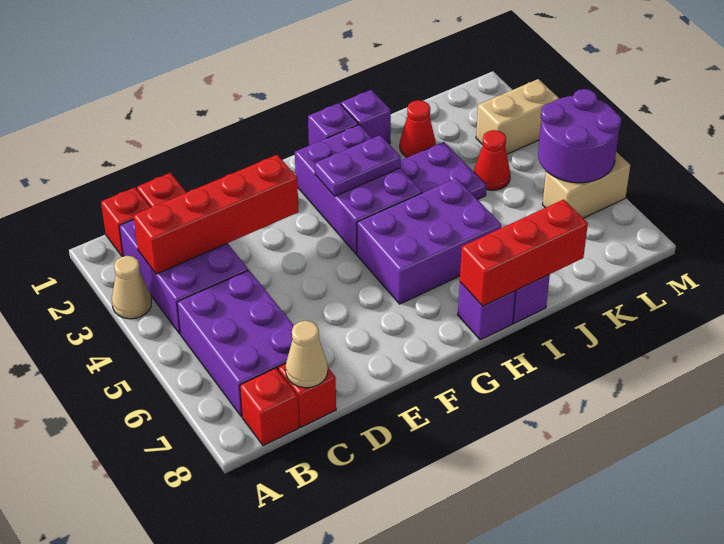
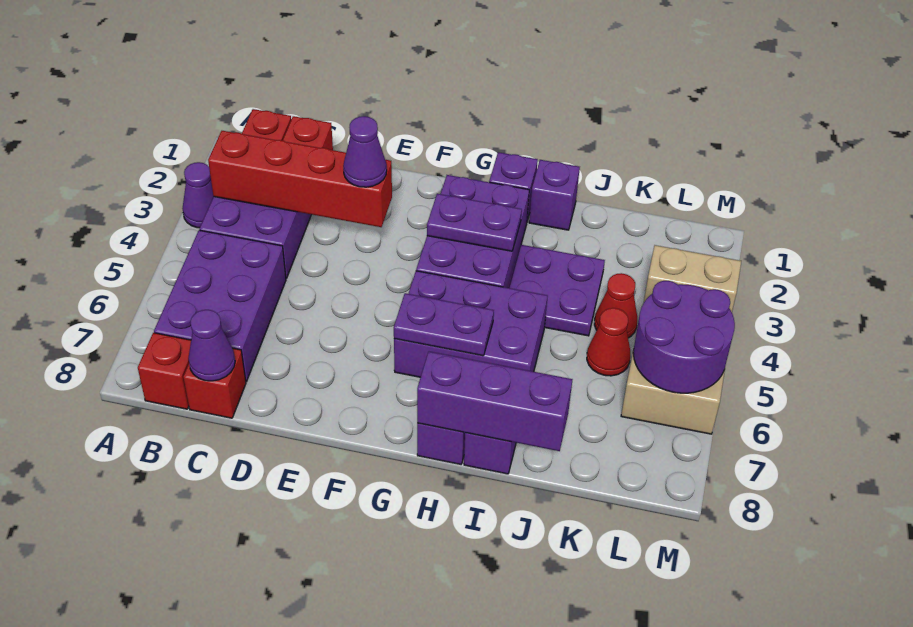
tan cone A3 level 1 -> purple cone A3 level 1
tan cone C8 level 2 -> purple cone C8 level 2
none -> purple cone E3 level 3
none -> purple plate G6:H6 level 2
red brick H8:J8 level 2 -> purple brick H8:J8 level 2
red cone J2 level 1 -> red cone K5 level 1

